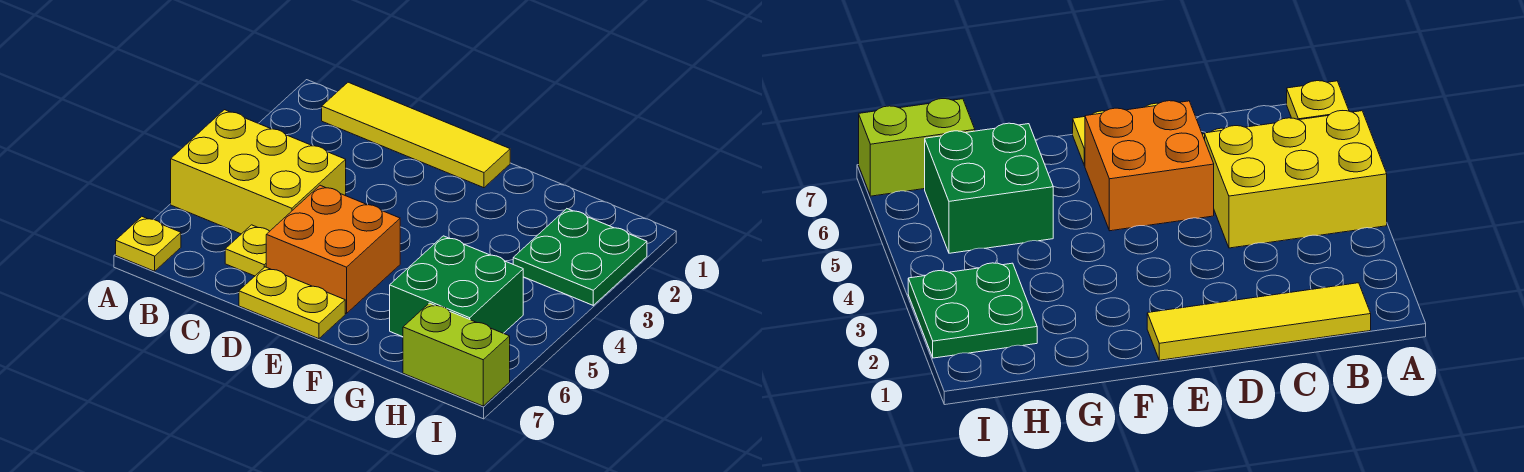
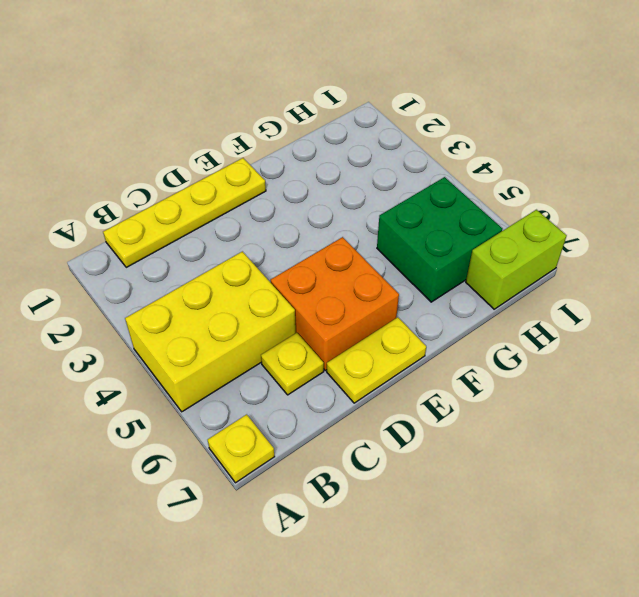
yellow tile B1:E1 level 1 -> yellow plate B1:E1 level 1
green plate H2:I3 level 1 -> none

